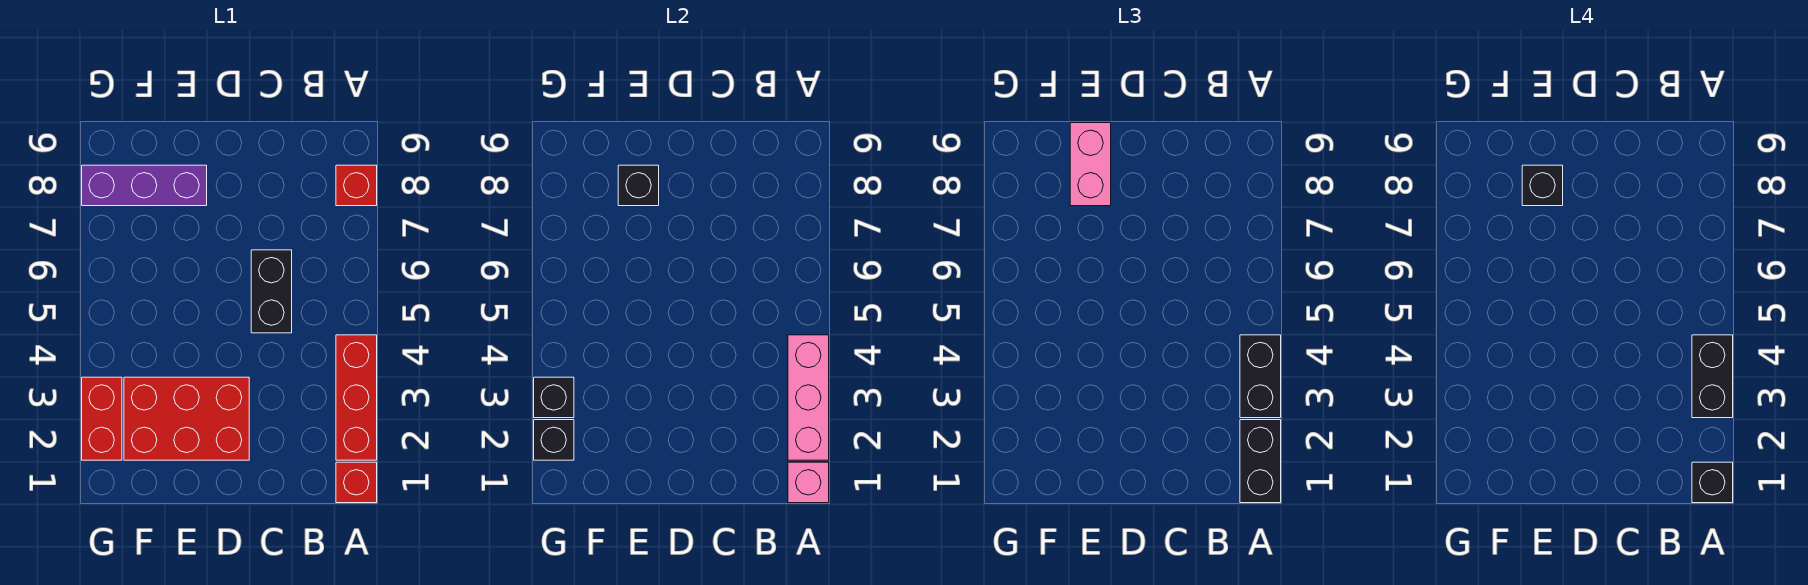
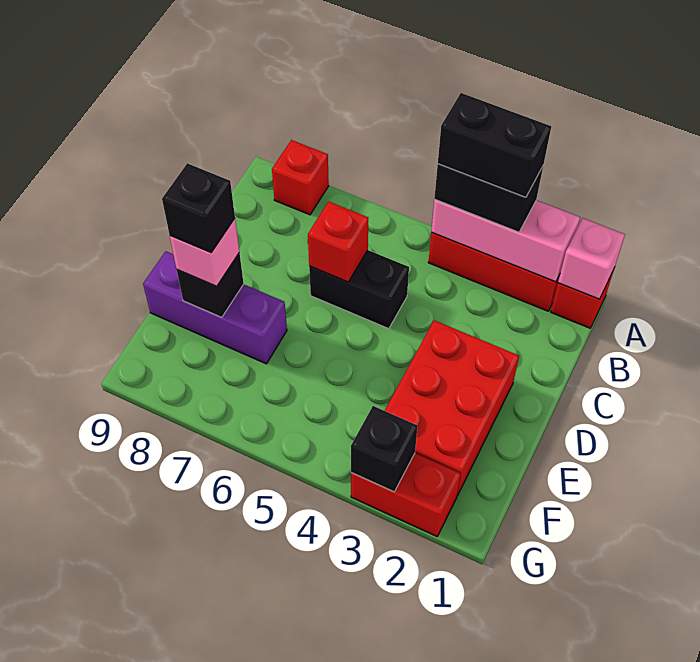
black brick A1:A2 level 3 -> none
black brick A1 level 4 -> none
none -> red brick C6 level 2
purple brick E8:G8 level 1 -> purple brick E7:E9 level 1
pink brick E8:E9 level 3 -> pink brick E8 level 3
black brick G2 level 2 -> none

